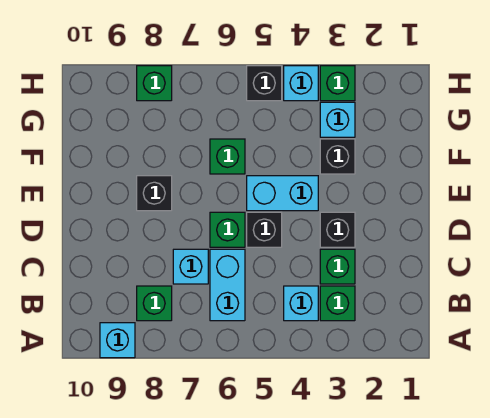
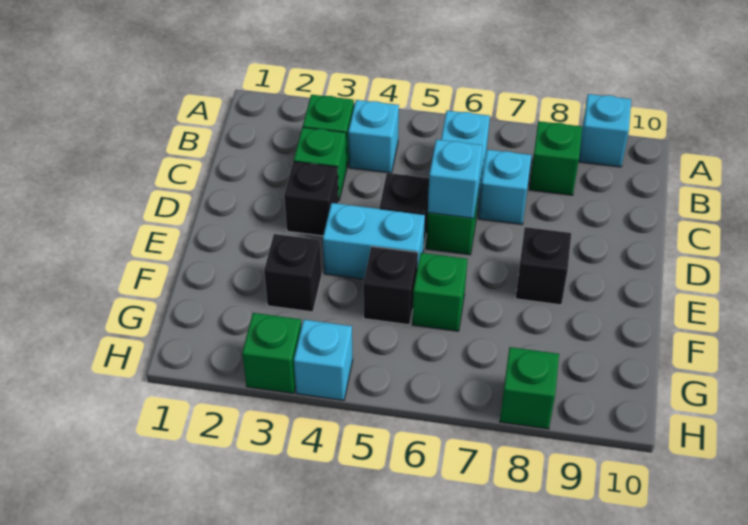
cyan brick G3 level 1 -> cyan brick D6 level 2
black brick H5 level 1 -> black brick F5 level 1

